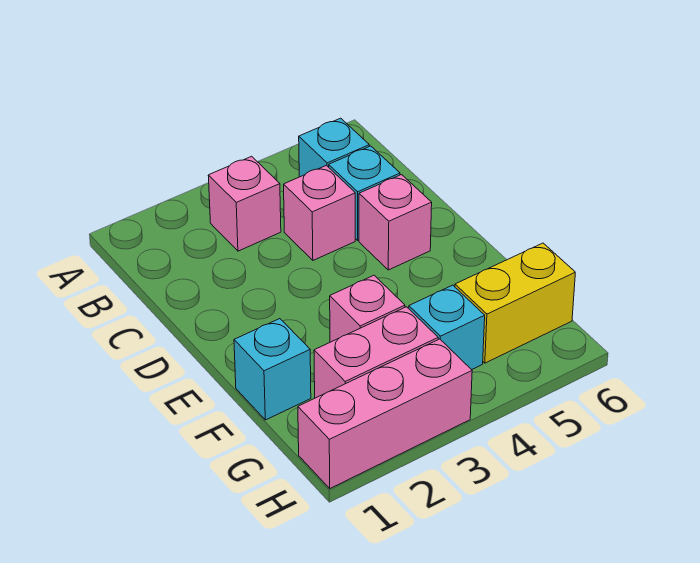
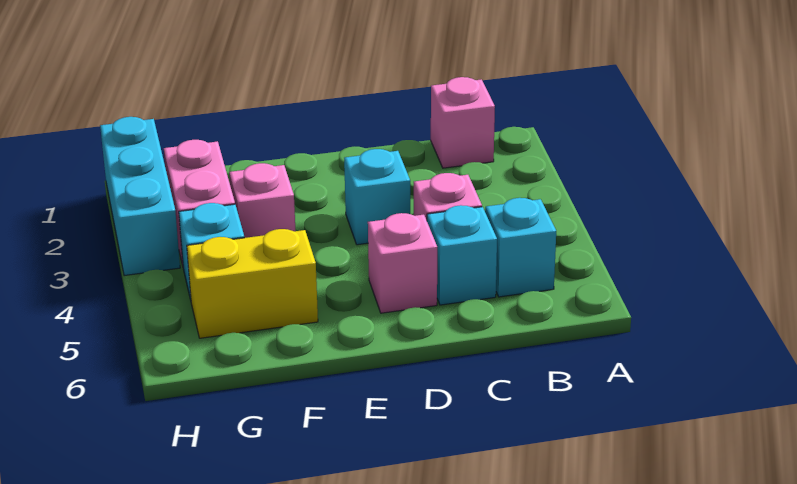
pink brick B3 level 1 -> pink brick B1 level 1
cyan brick F1 level 1 -> cyan brick D3 level 1
yellow brick G5:G6 level 1 -> yellow brick F5:G5 level 1
pink brick H1:H3 level 1 -> cyan brick H1:H3 level 1

